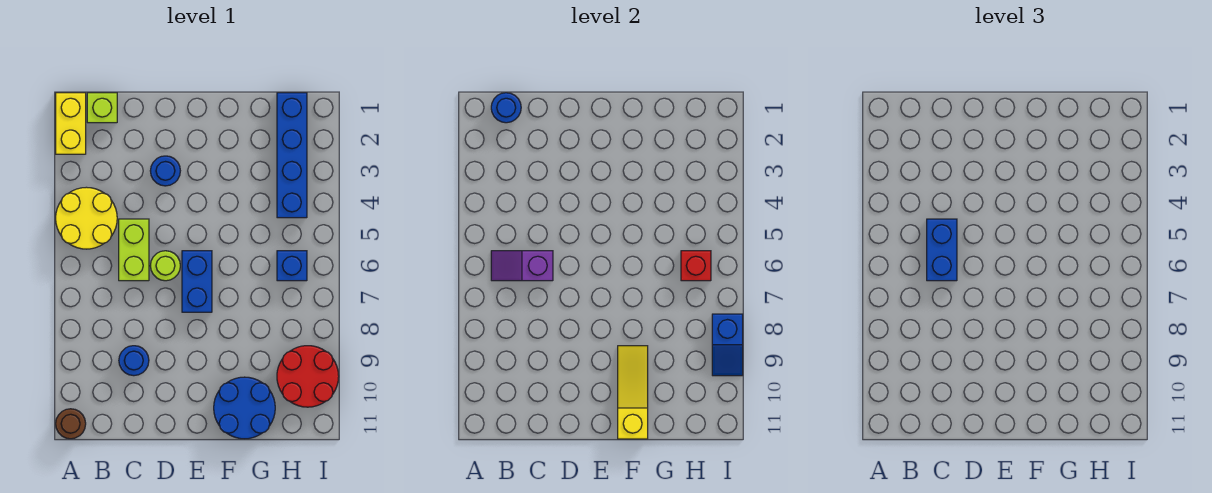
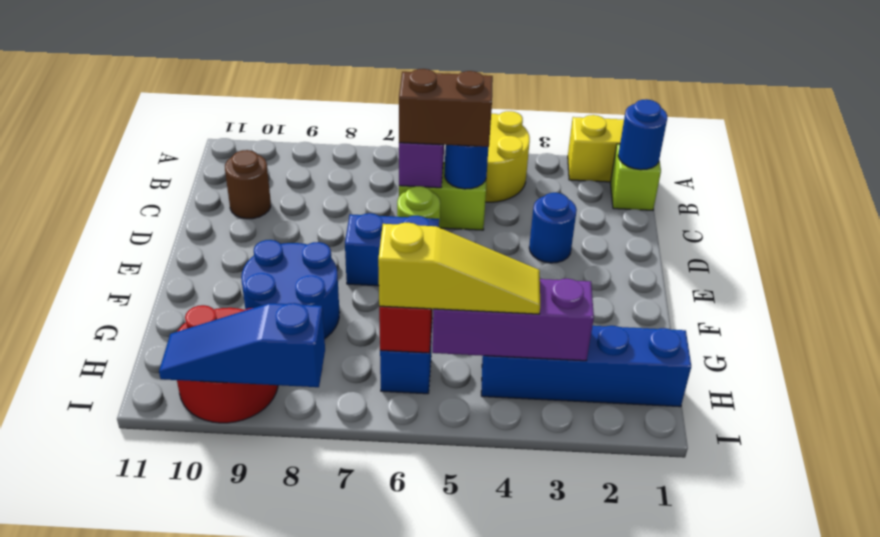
brown round brick A11 level 1 -> brown round brick C10 level 1
blue brick C5:C6 level 3 -> brown brick C5:C6 level 3
blue round brick C9 level 1 -> blue round brick C5 level 2
yellow slope F9:F11 level 2 top 11 -> yellow slope H4:H6 level 3 top 6
blue round brick F10:G11 level 1 -> blue round brick F8:G9 level 1
none -> purple brick H3:H5 level 2
blue slope I8:I9 level 2 top 8 -> blue slope I8:I10 level 2 top 8

